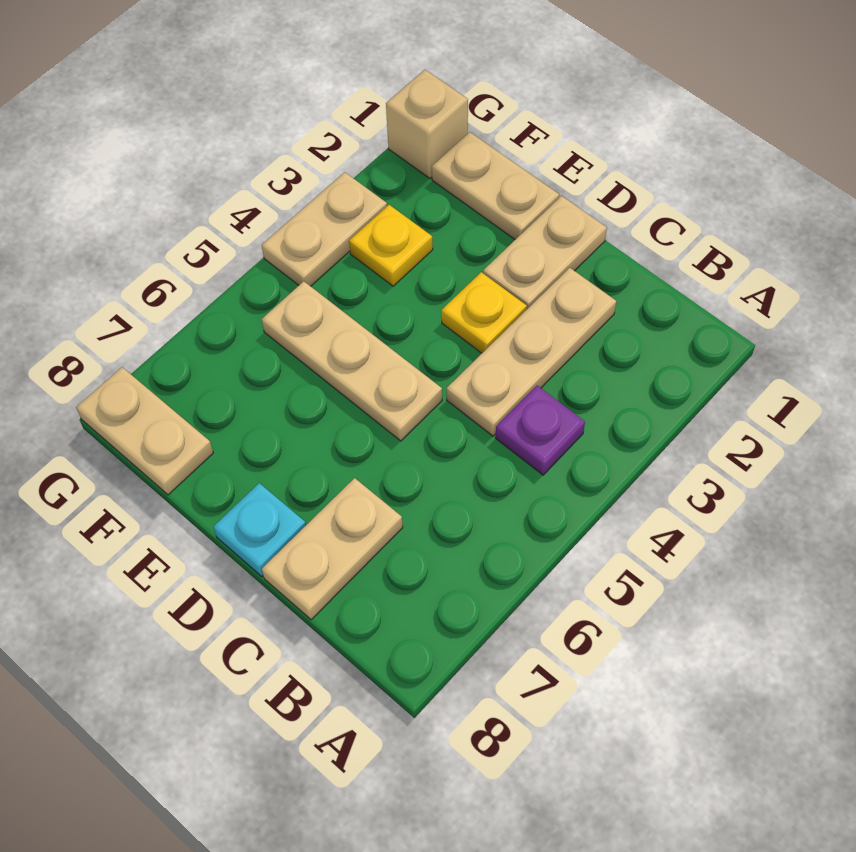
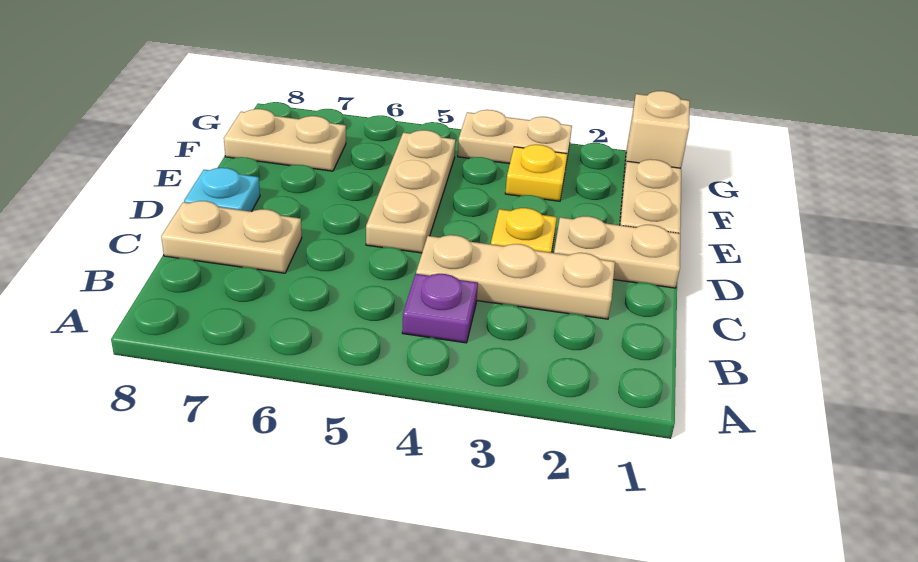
tan plate F8:G8 level 1 -> tan plate F7:F8 level 1

